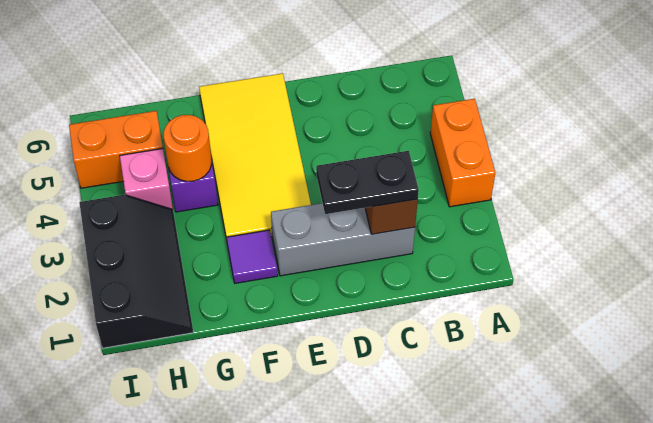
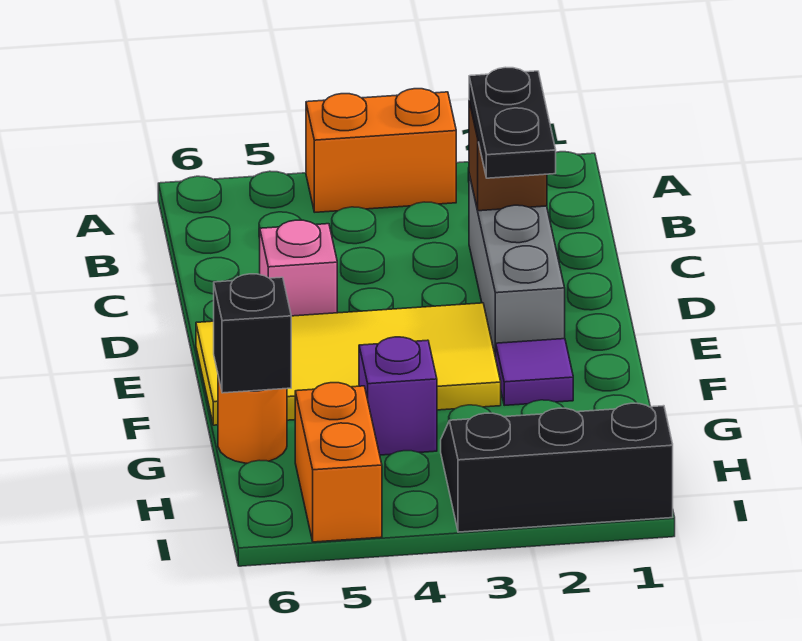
orange round brick G4 level 2 -> orange round brick G6 level 1
none -> black brick G6 level 2
pink brick H4 level 1 -> pink brick D5 level 1

